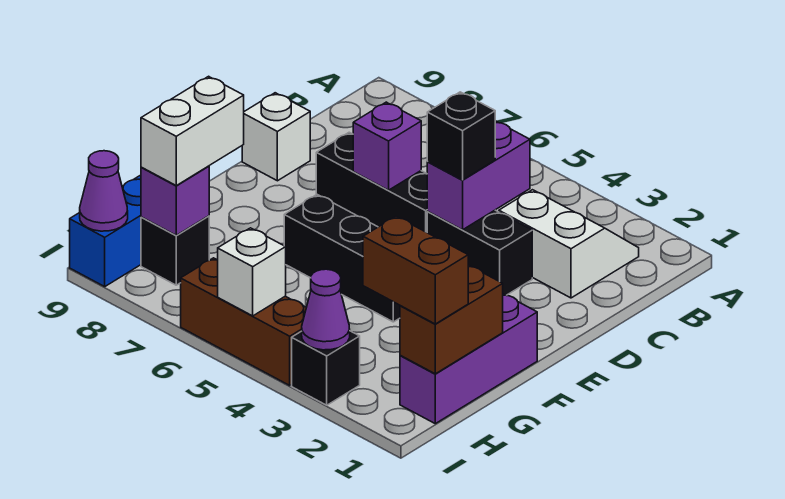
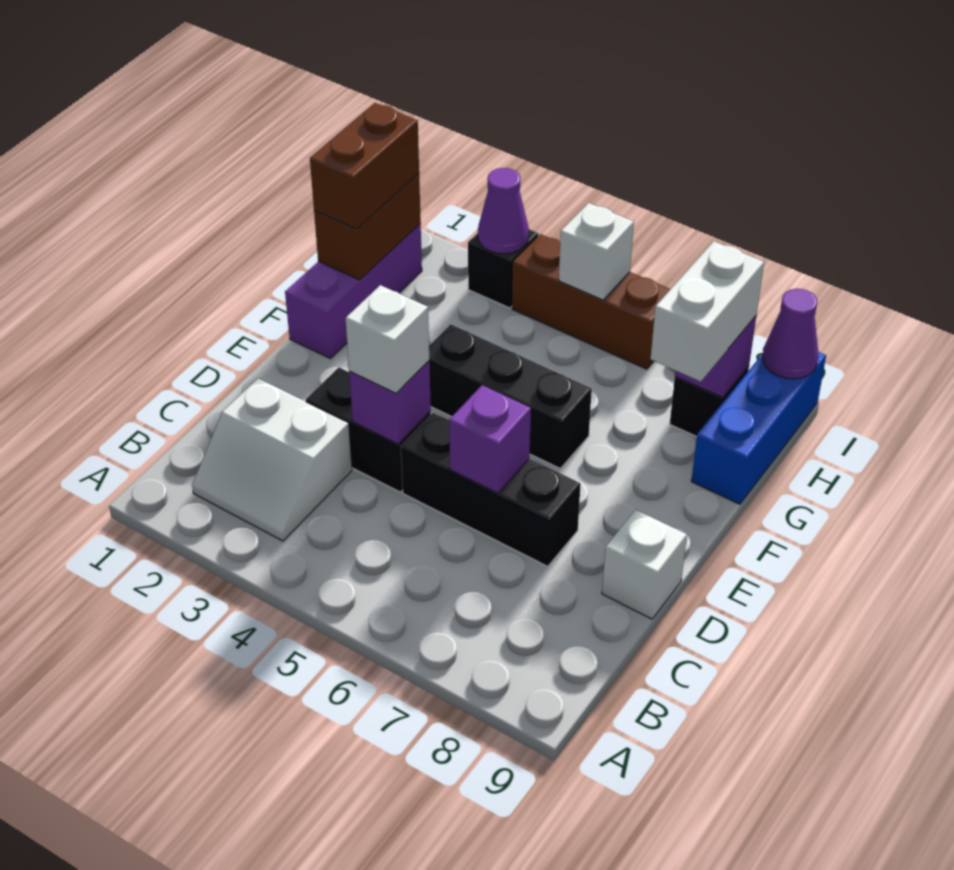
purple brick C4:D4 level 2 -> purple brick D4 level 2
black brick D4 level 3 -> white brick D4 level 3
brown brick H1:H2 level 3 -> brown brick G1:H1 level 3

